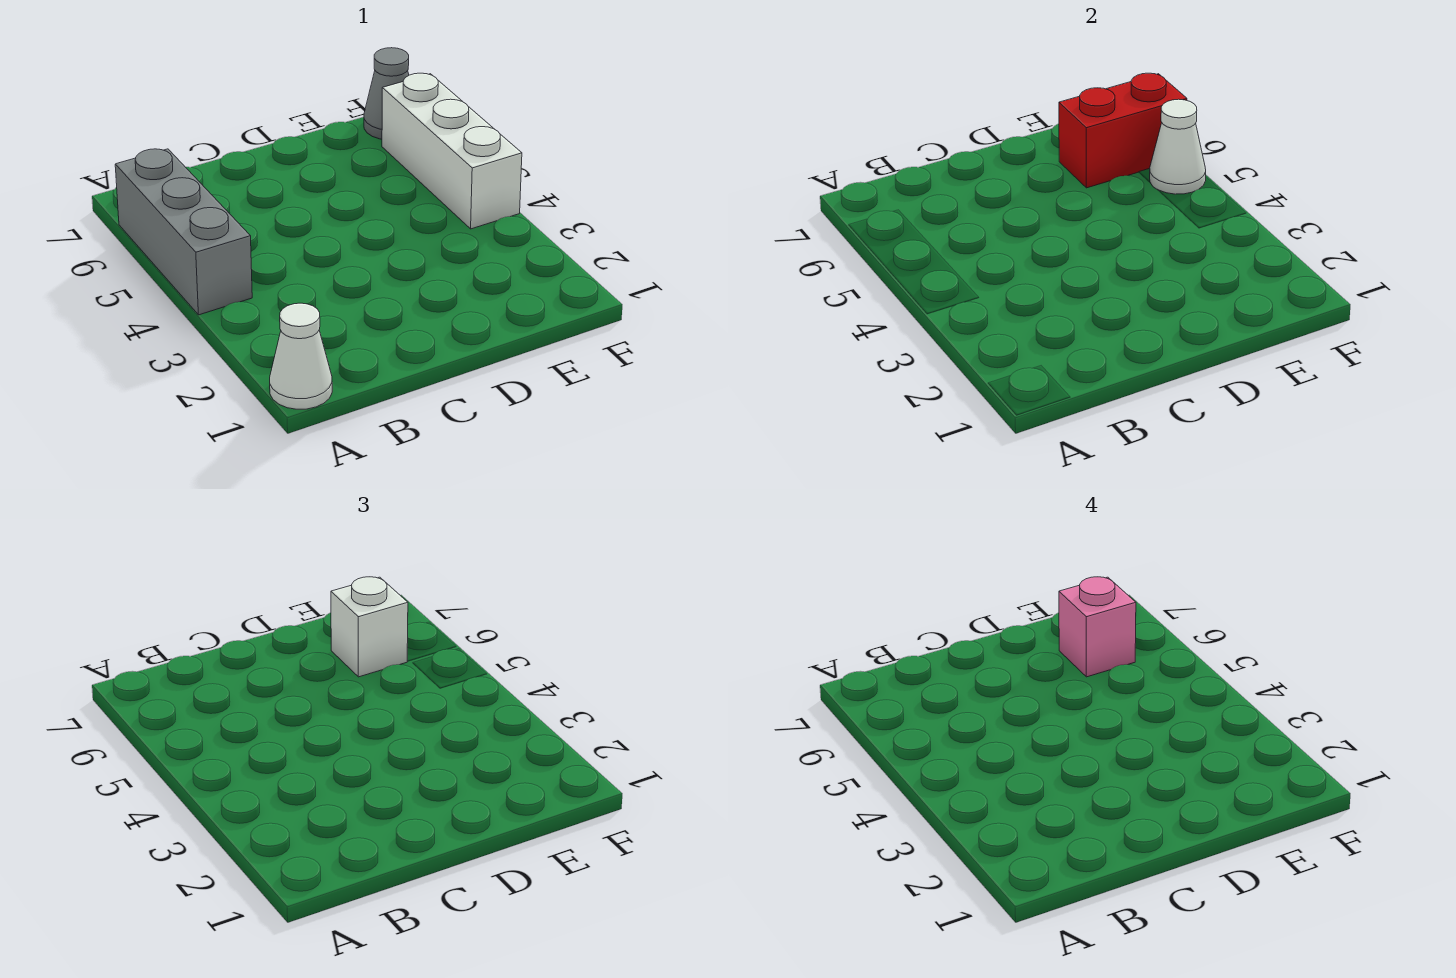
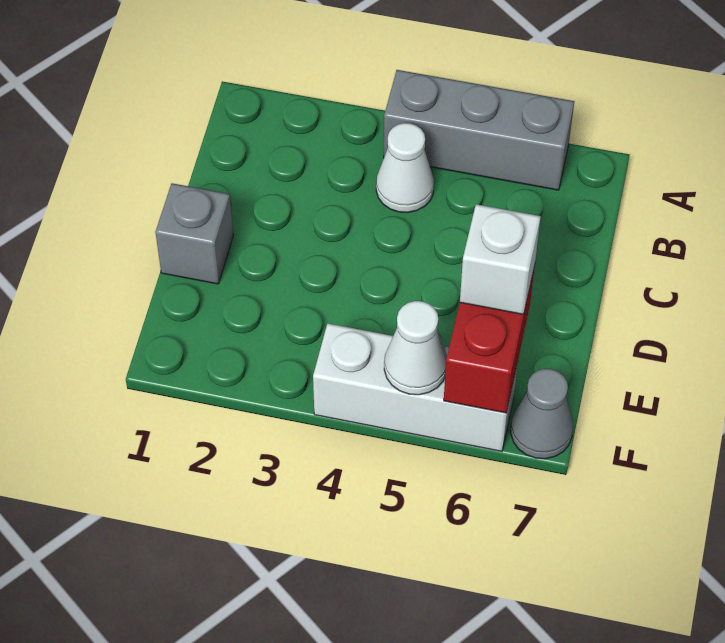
white cone A1 level 1 -> white cone B4 level 1
none -> grey brick D1 level 1
pink brick E6 level 4 -> none

